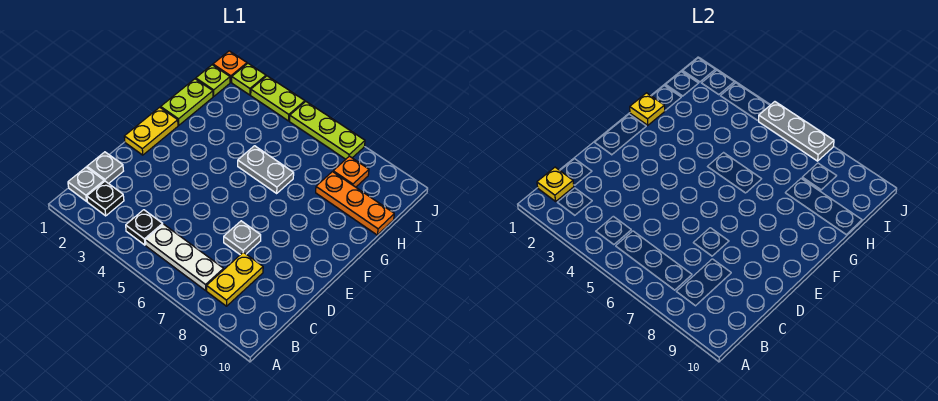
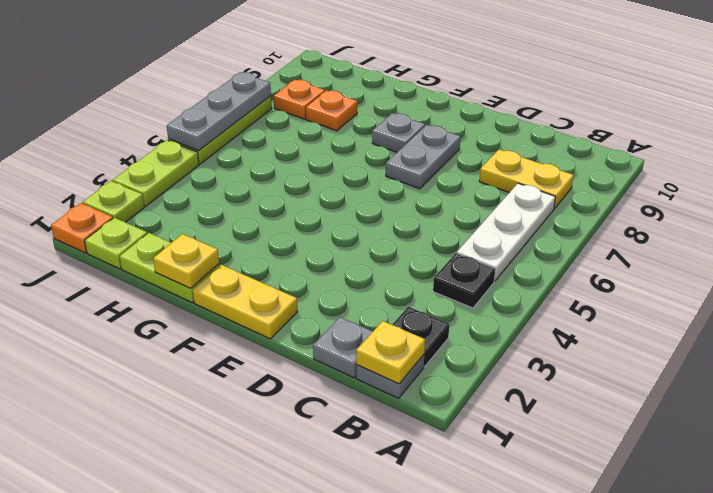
grey plate D7 level 1 -> grey plate F8 level 1
grey plate G5:G6 level 1 -> grey plate E7:E8 level 1
orange plate H8:H10 level 1 -> orange plate H8 level 1

